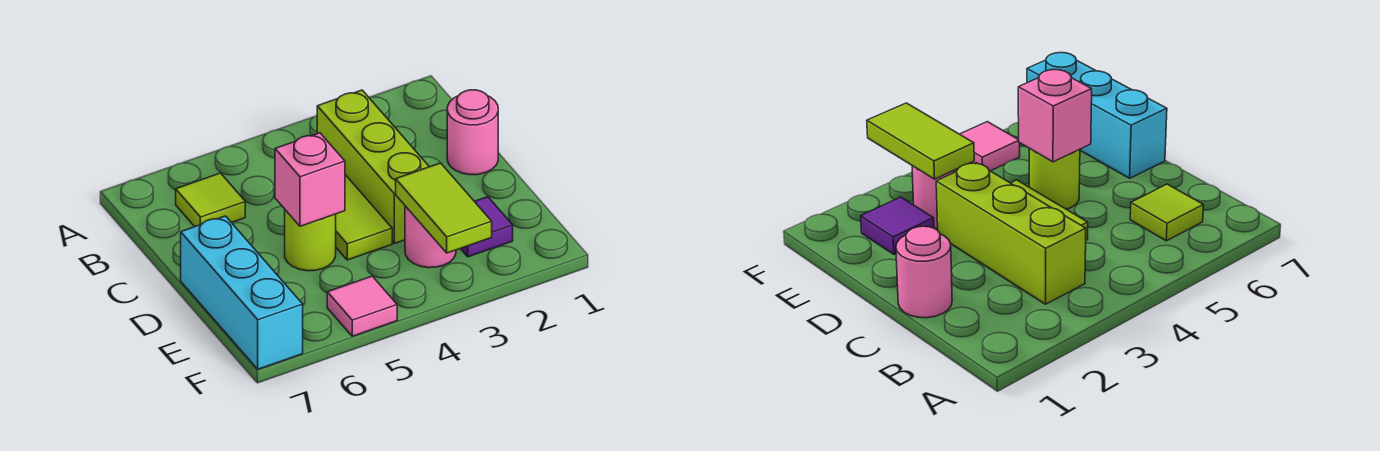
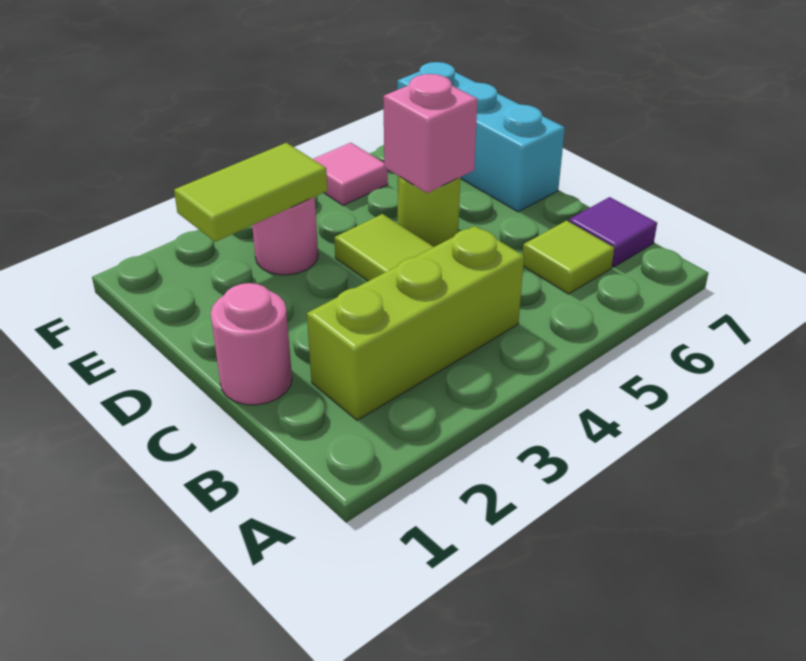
lime brick B3:D3 level 1 -> lime brick B2:B4 level 1
purple tile E2 level 1 -> purple tile B7 level 1
lime tile E3:F3 level 2 -> lime tile E2:E3 level 2

